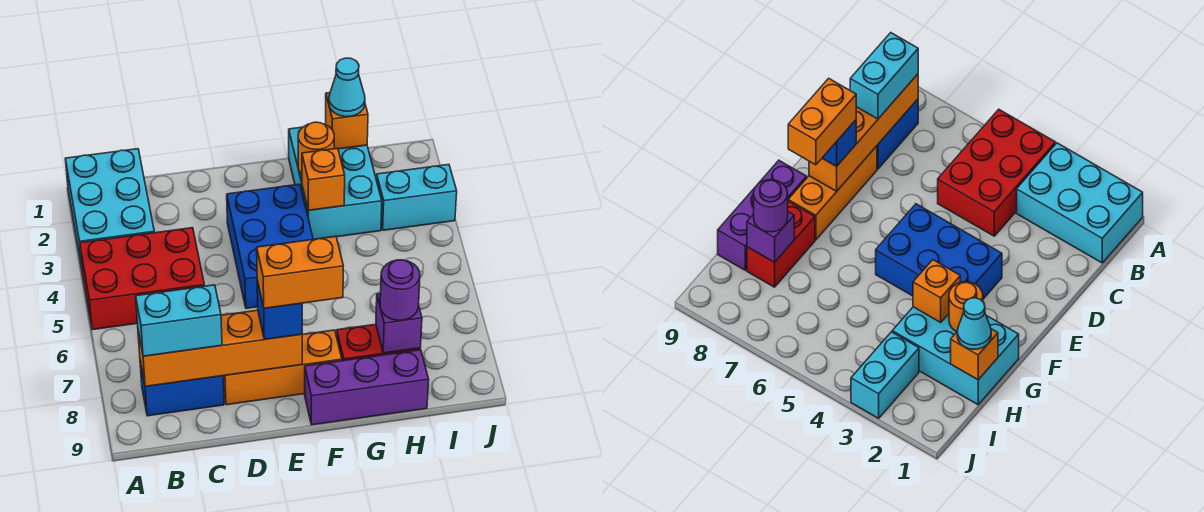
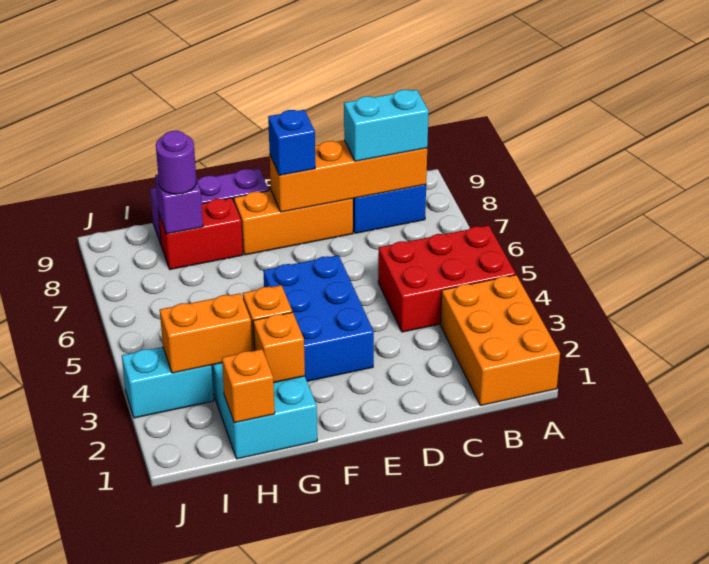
cyan brick A1:B3 level 1 -> orange brick A1:B3 level 1
orange brick E8:F8 level 4 -> orange brick H3:I3 level 2
orange round brick G2 level 2 -> orange brick G2 level 2
cyan cone H1 level 3 -> none

